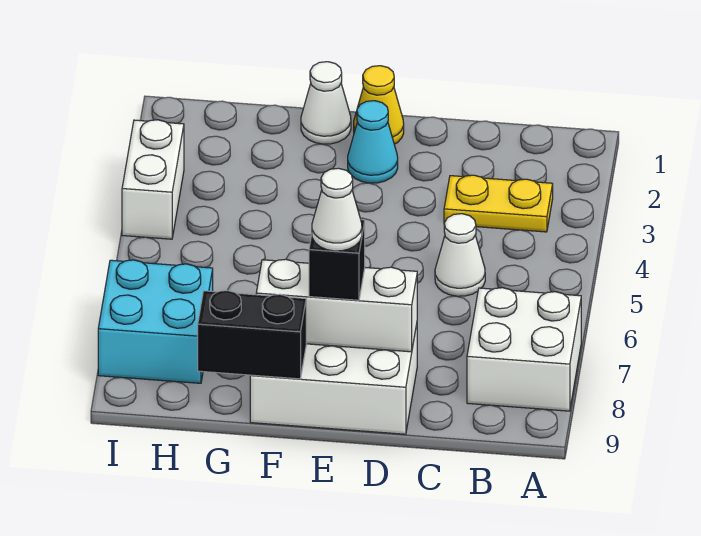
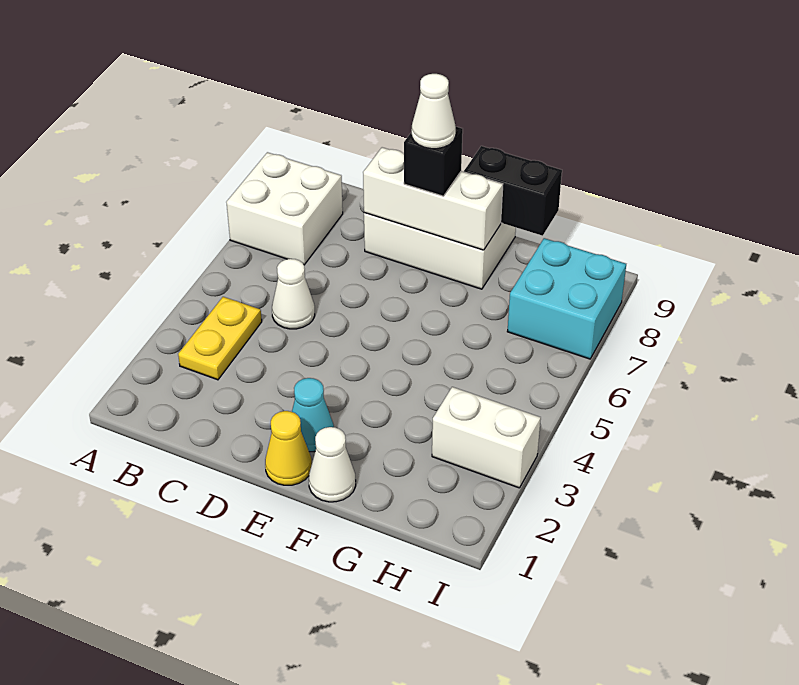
yellow plate B3:C3 level 1 -> yellow plate B3:B4 level 1
white brick I3:I4 level 1 -> white brick H3:I3 level 1

